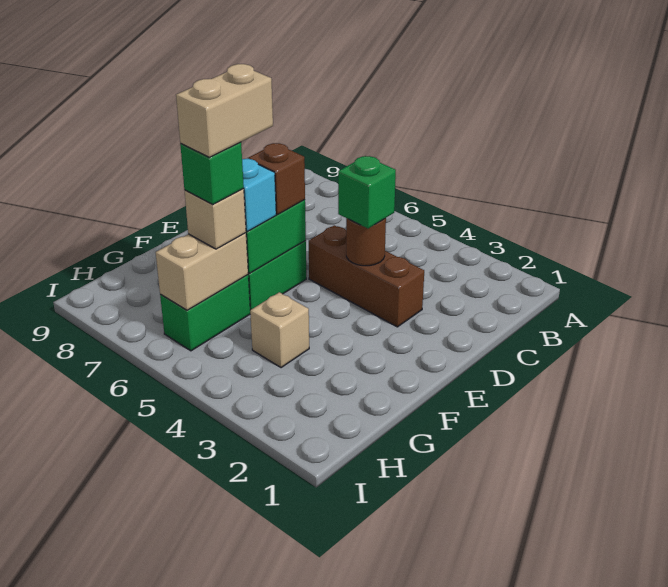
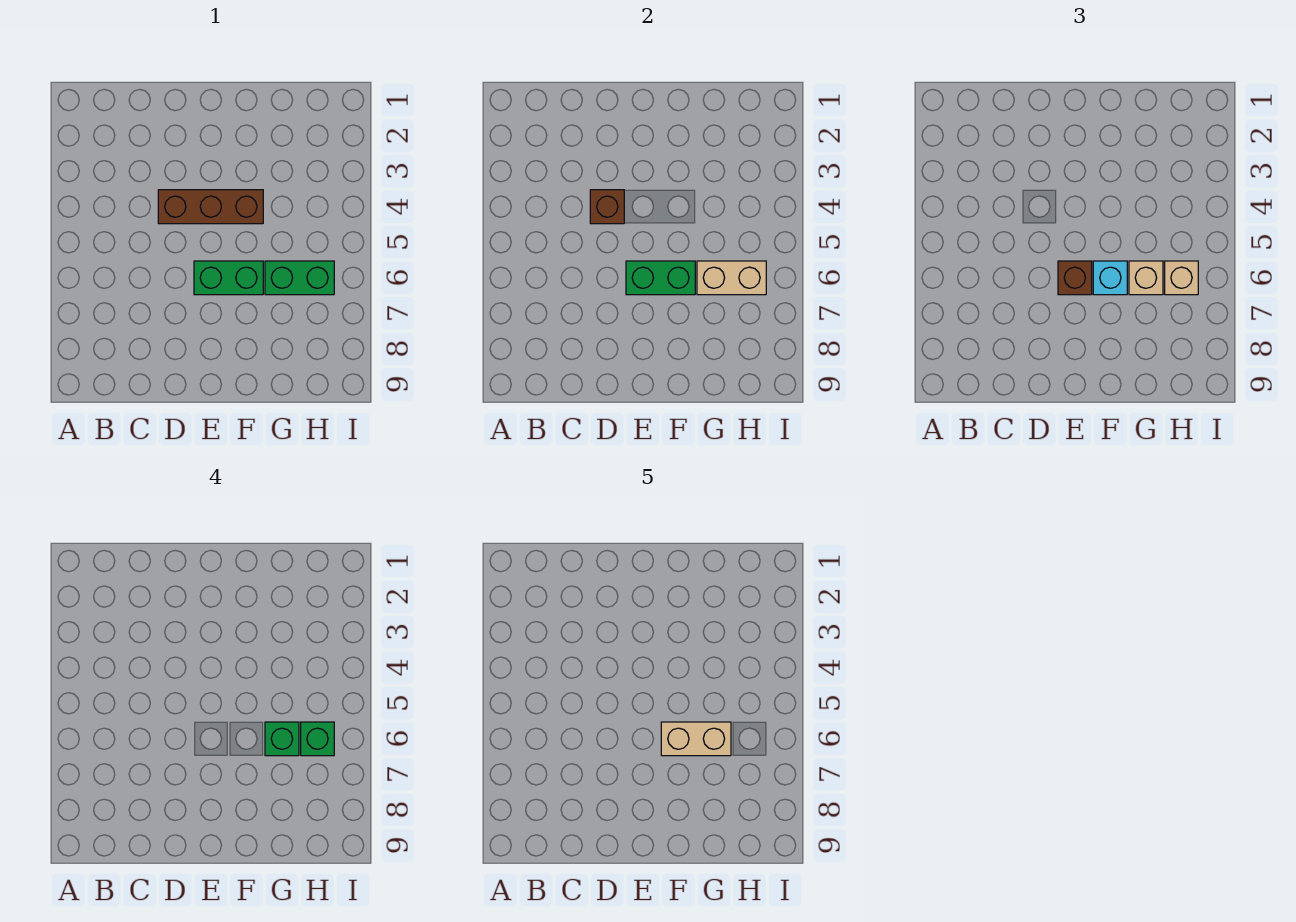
brown brick D3:D5 level 1 -> brown brick D4:F4 level 1
brown round brick D4 level 2 -> brown brick D4 level 2
green brick D4 level 3 -> green brick H6 level 4
tan brick G4 level 1 -> tan brick H6 level 3

